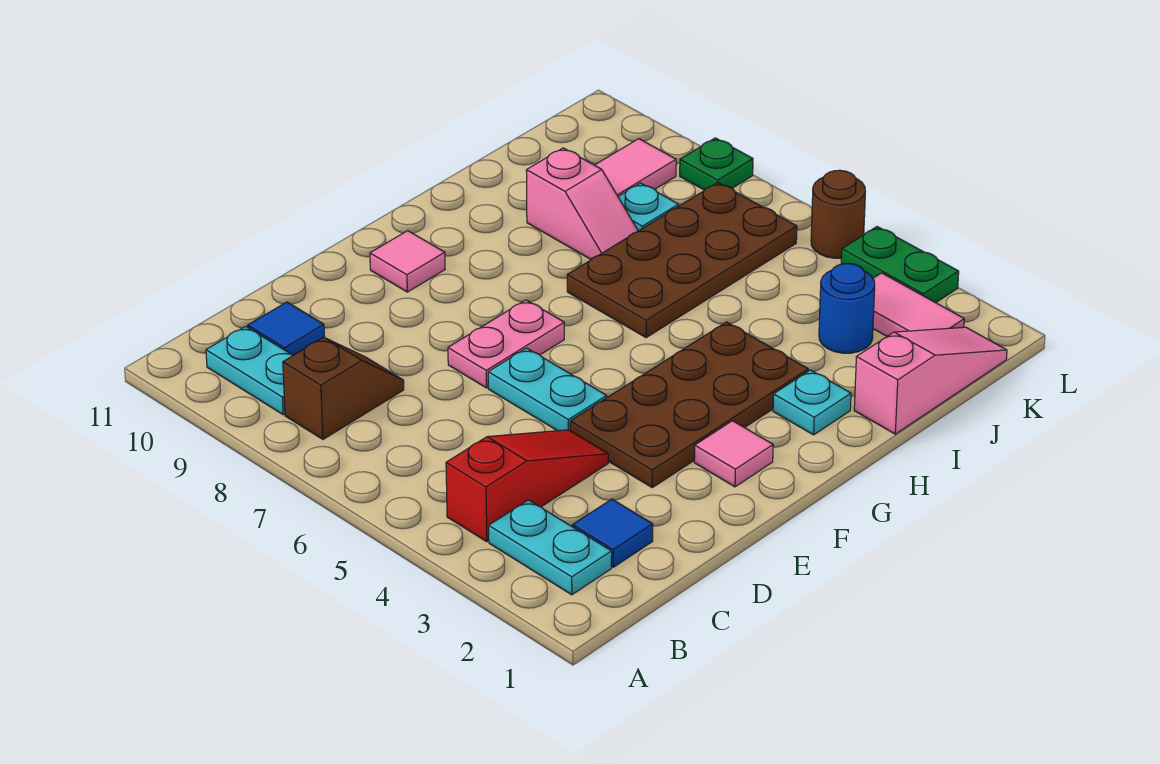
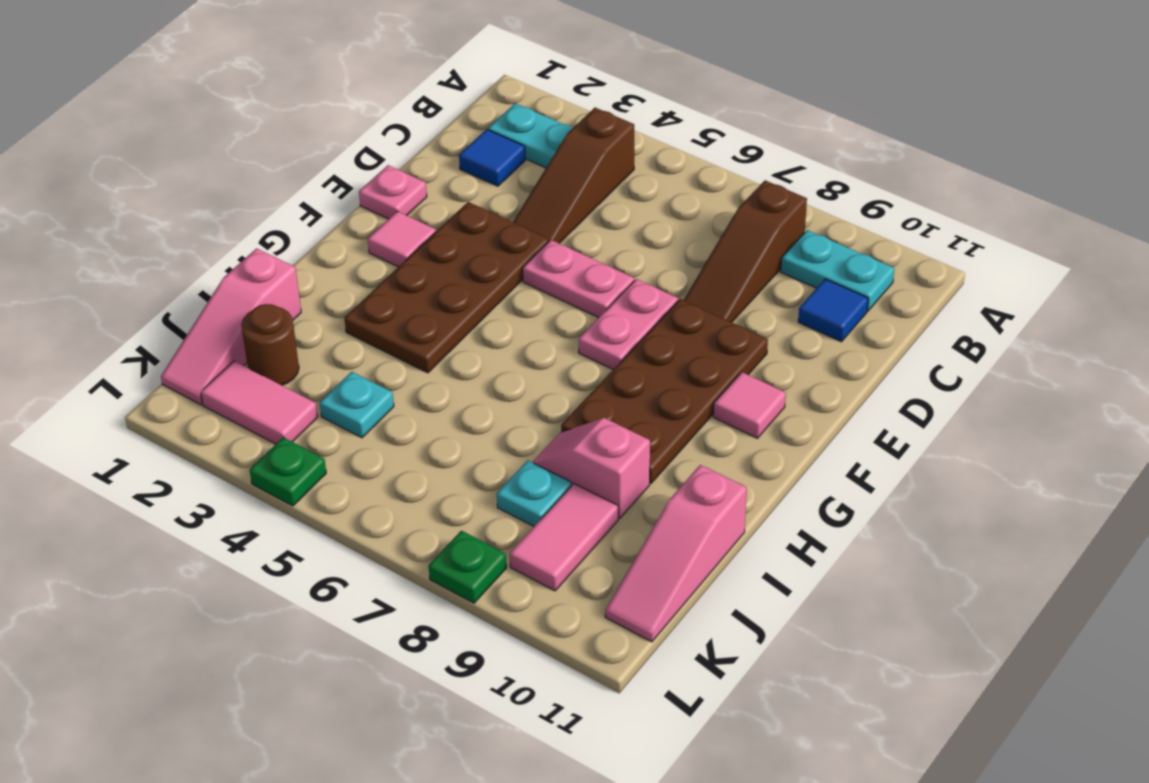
red slope B4:D4 level 1 top B -> brown slope B4:D4 level 1 top B
brown slope B8:C8 level 1 top B -> brown slope B8:D8 level 1 top B
none -> pink plate E1 level 1
cyan plate E5:E6 level 1 -> pink plate E5:E6 level 1
cyan plate H2 level 1 -> cyan plate J4 level 1
brown plate H6:K7 level 1 -> brown plate E8:H9 level 1
none -> pink slope I11:K11 level 1 top I
blue round brick J3 level 1 -> none
green plate L3:L4 level 1 -> green plate L4 level 1
brown round brick L5 level 1 -> brown round brick J2 level 1

